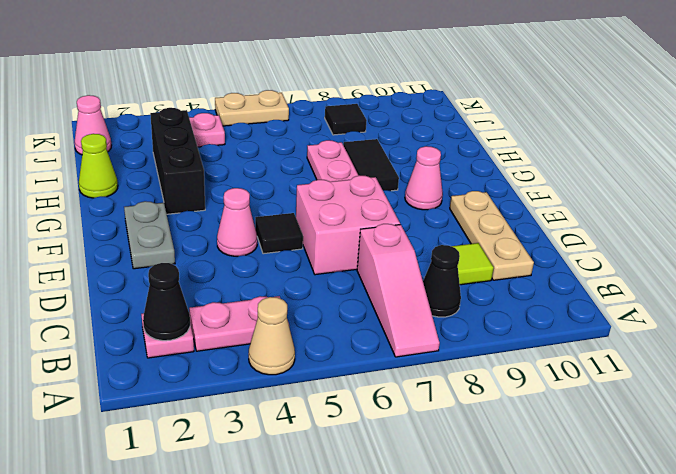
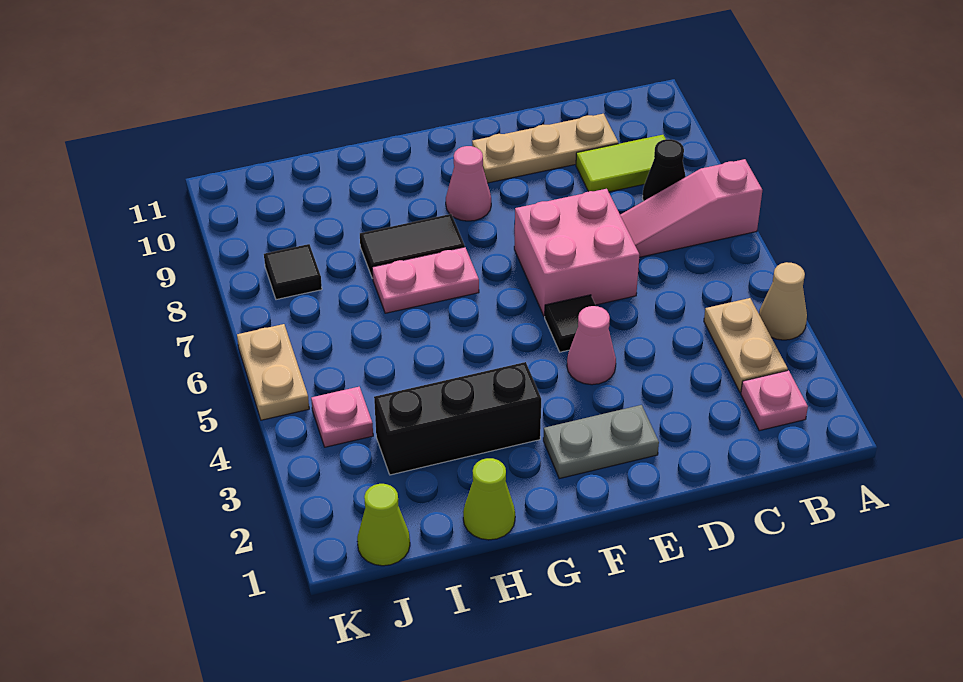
pink slope A7:C7 level 1 top C -> pink slope A7:C7 level 1 top A
black cone B2 level 2 -> none
pink plate B3:B4 level 1 -> tan plate B3:B4 level 1
lime tile C9 level 1 -> lime tile B9:C9 level 1
pink cone J1 level 1 -> lime cone J1 level 1

